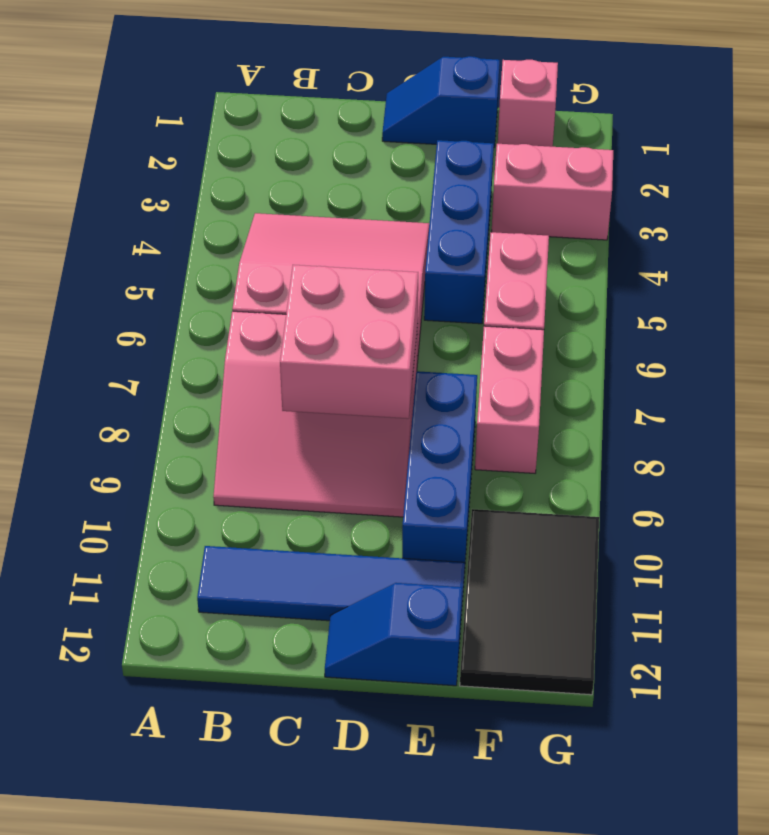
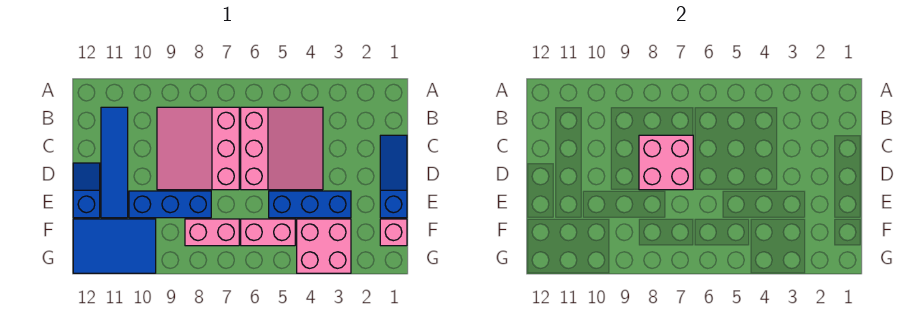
blue slope D1:E1 level 1 top E -> blue slope C1:E1 level 1 top E
pink brick F3:G3 level 1 -> pink brick F3:G4 level 1
black tile F10:G12 level 1 -> blue tile F10:G12 level 1

